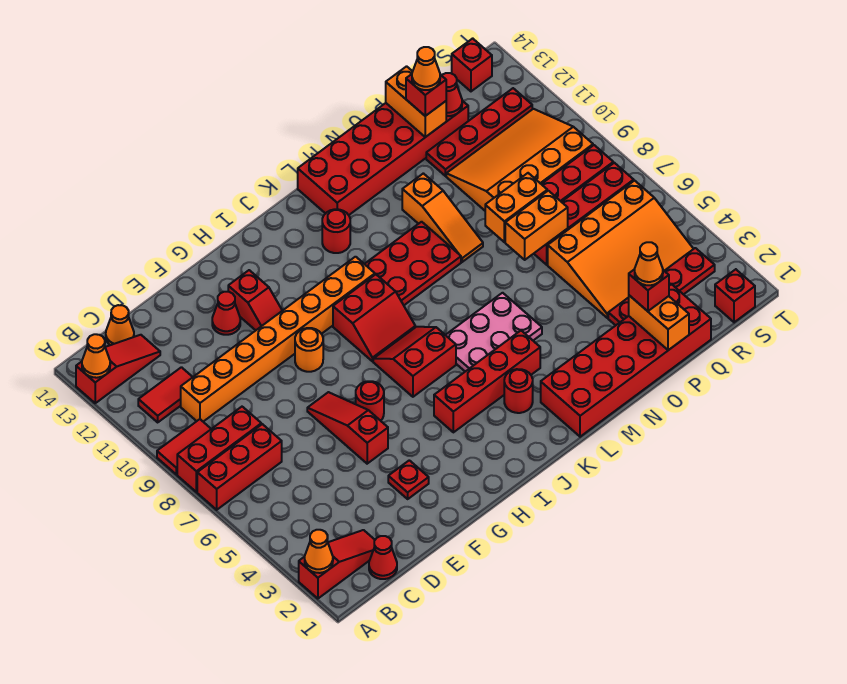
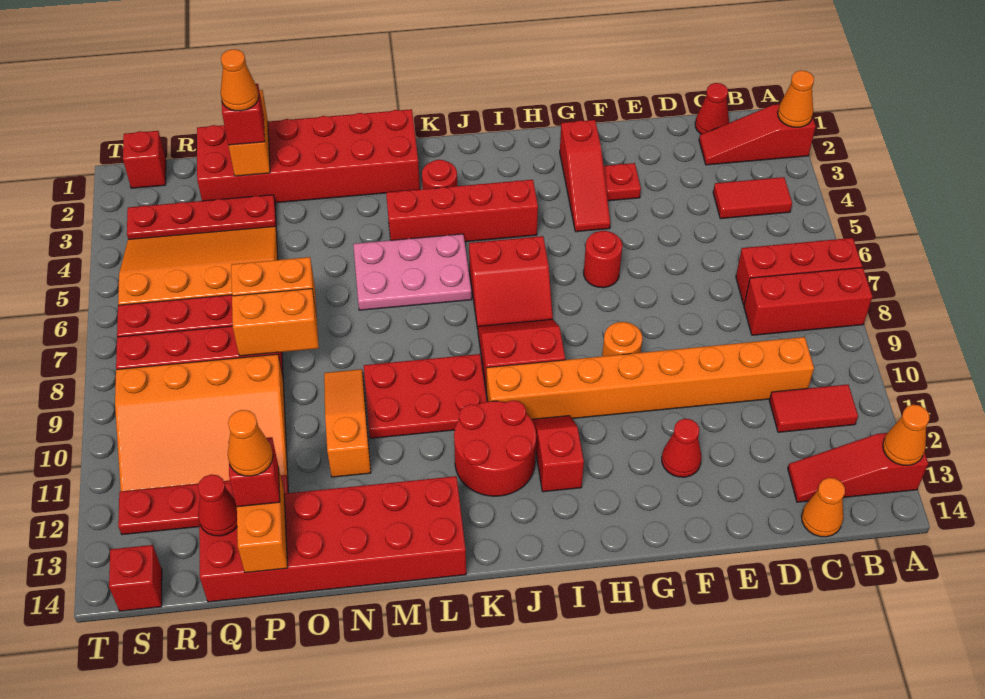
red tile A9:B9 level 1 -> red tile B4:C4 level 1
red slope F5:F7 level 1 top 5 -> red slope G2:G4 level 1 top 2
red slope G11:G12 level 1 top 12 -> red slope I11:I12 level 1 top 12
red round brick K12 level 1 -> red round brick J11:K12 level 1

